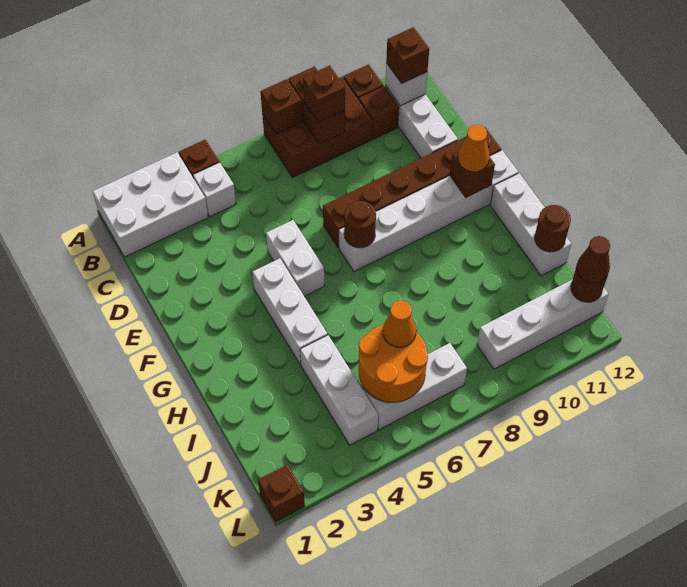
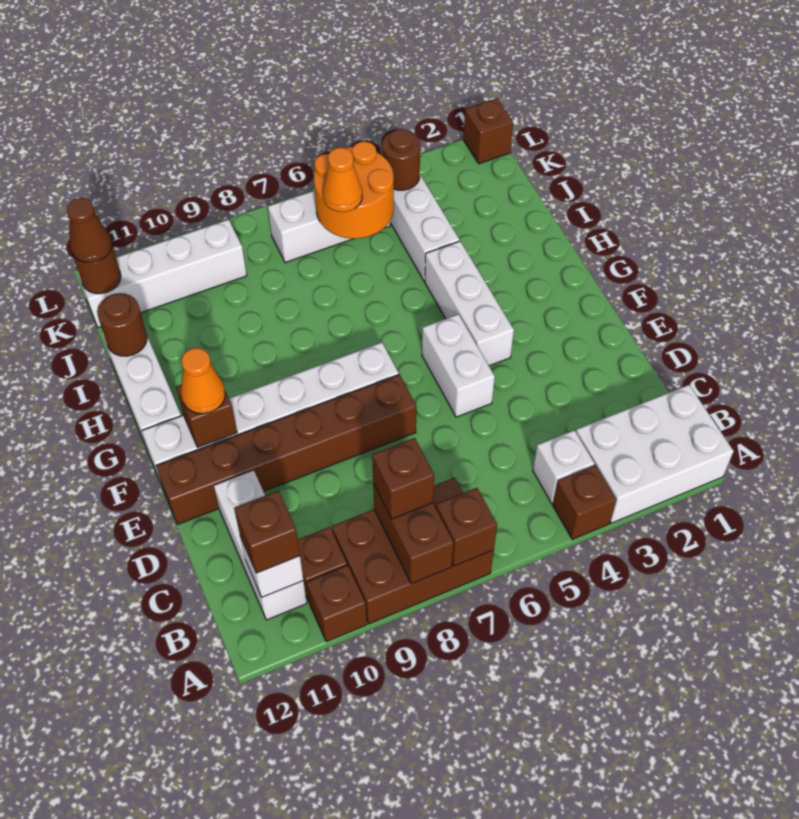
brown round brick F7 level 2 -> brown round brick K4 level 2

